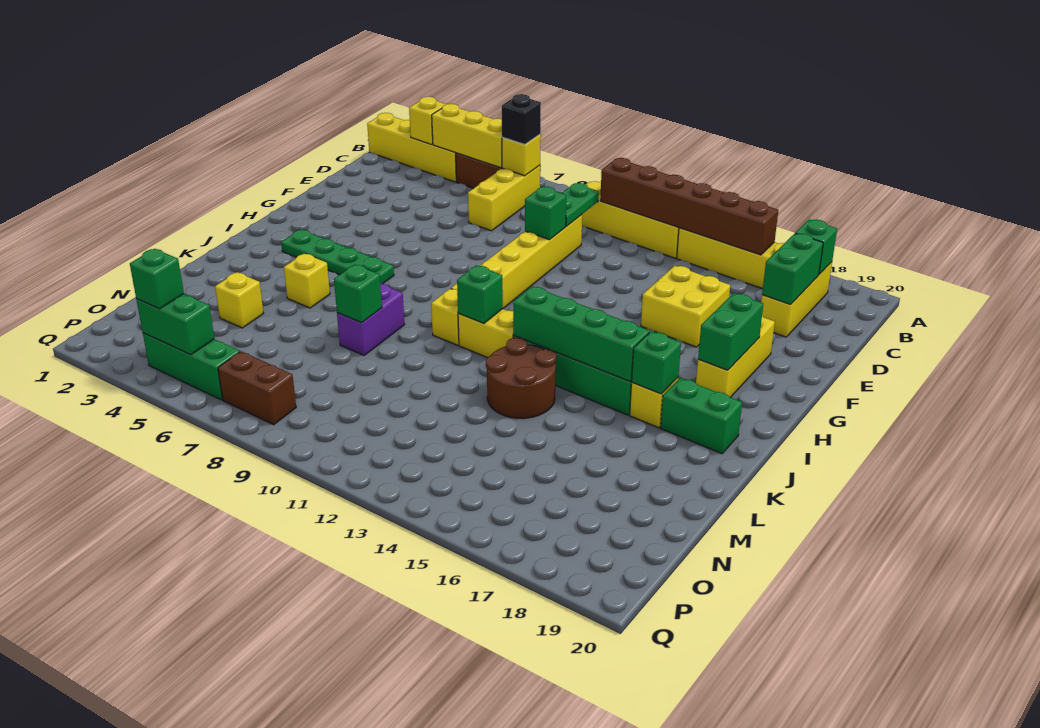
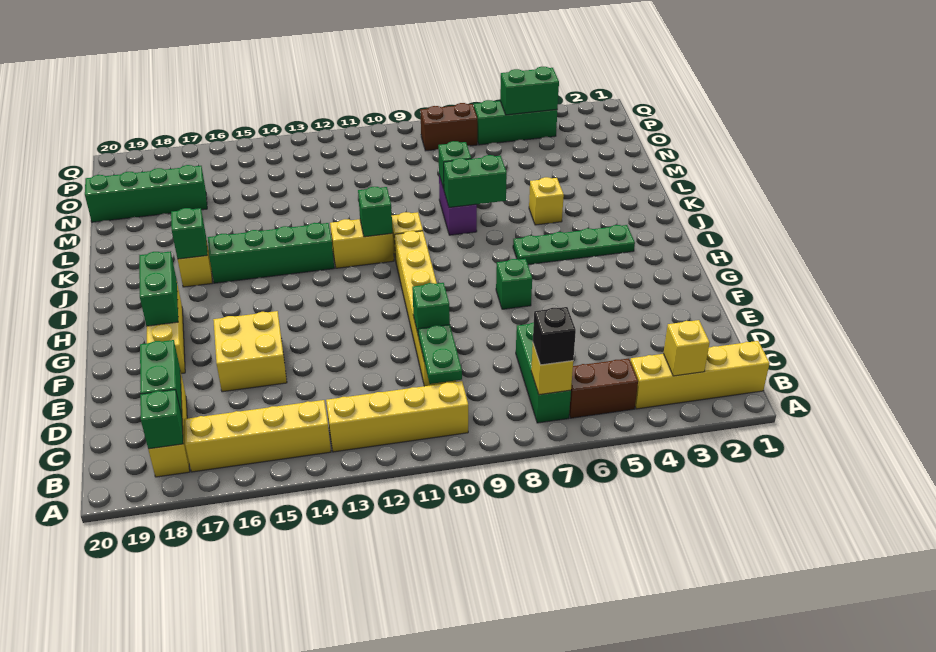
yellow brick B4:B6 level 2 -> none
yellow brick B7:D7 level 1 -> green brick B7:D7 level 1
brown brick B11:B16 level 2 -> none
green brick J13:J16 level 2 -> green brick N17:N20 level 1
green brick J18:J19 level 1 -> green brick K7:K8 level 2
brown round brick K13:L14 level 1 -> none
yellow brick M4 level 1 -> none
green brick P4 level 3 -> green brick G7 level 1

